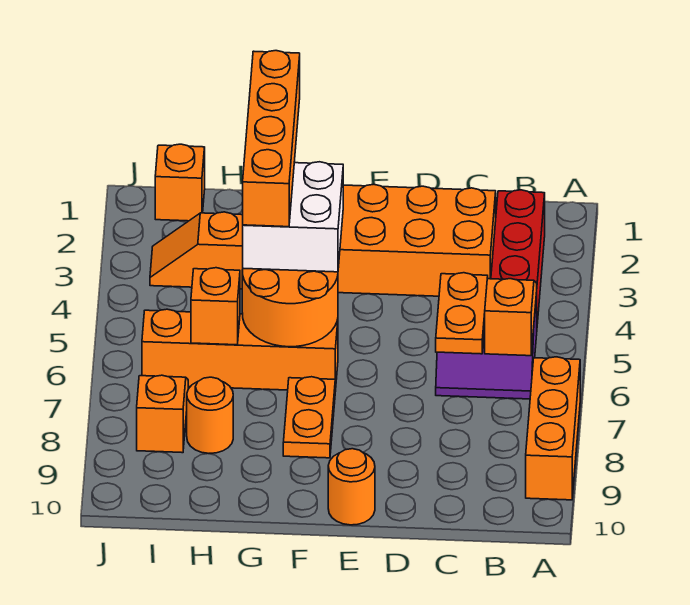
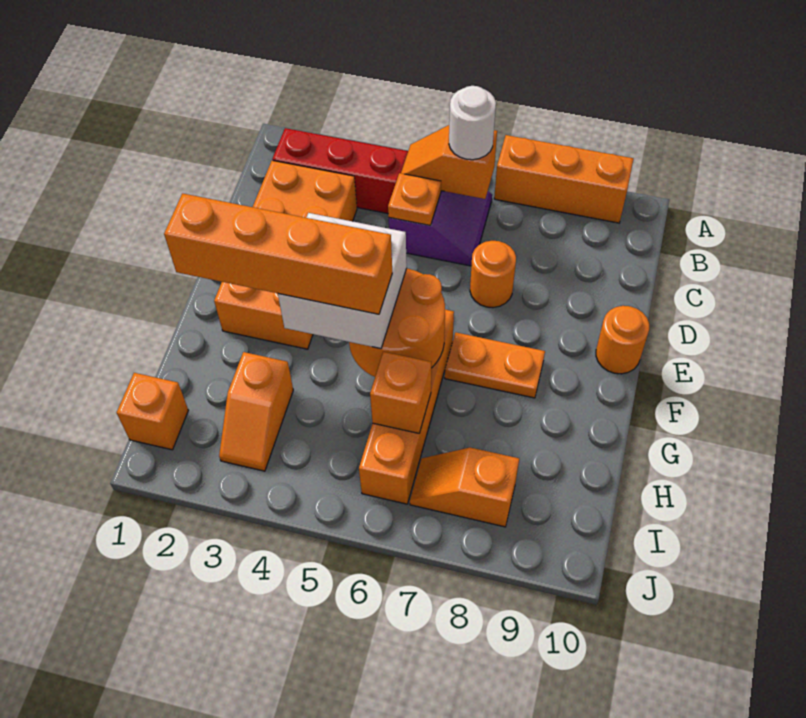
none -> white round brick B6 level 3
orange plate C5:C6 level 2 -> orange plate C5 level 2
orange round brick H8 level 1 -> orange round brick D7 level 1

